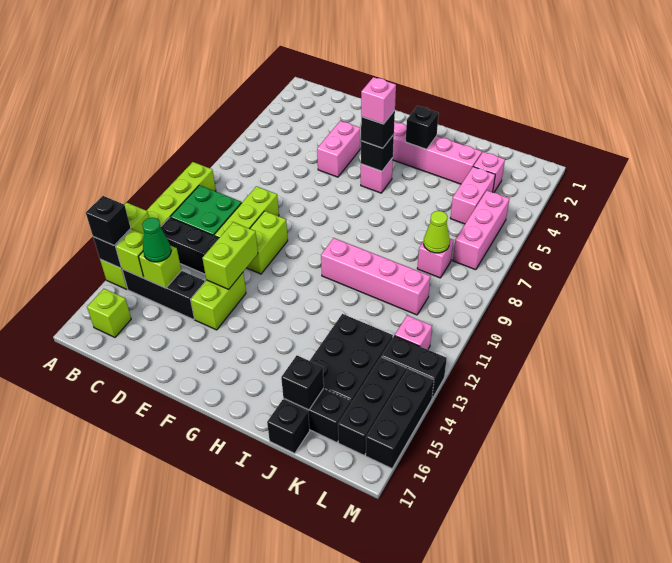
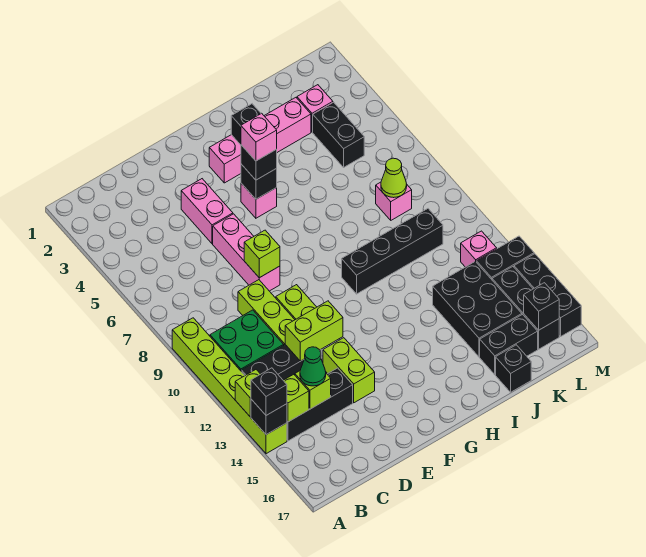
lime brick B16 level 1 -> lime brick E8 level 2
lime brick E12:E13 level 2 -> lime brick D12:E12 level 2
pink brick H10:K10 level 1 -> black brick H10:K10 level 1
black brick J16 level 2 -> black brick L16 level 2
pink brick K4:K5 level 1 -> black brick K4:K5 level 1
pink brick L5:L7 level 1 -> pink brick E6:E8 level 1

